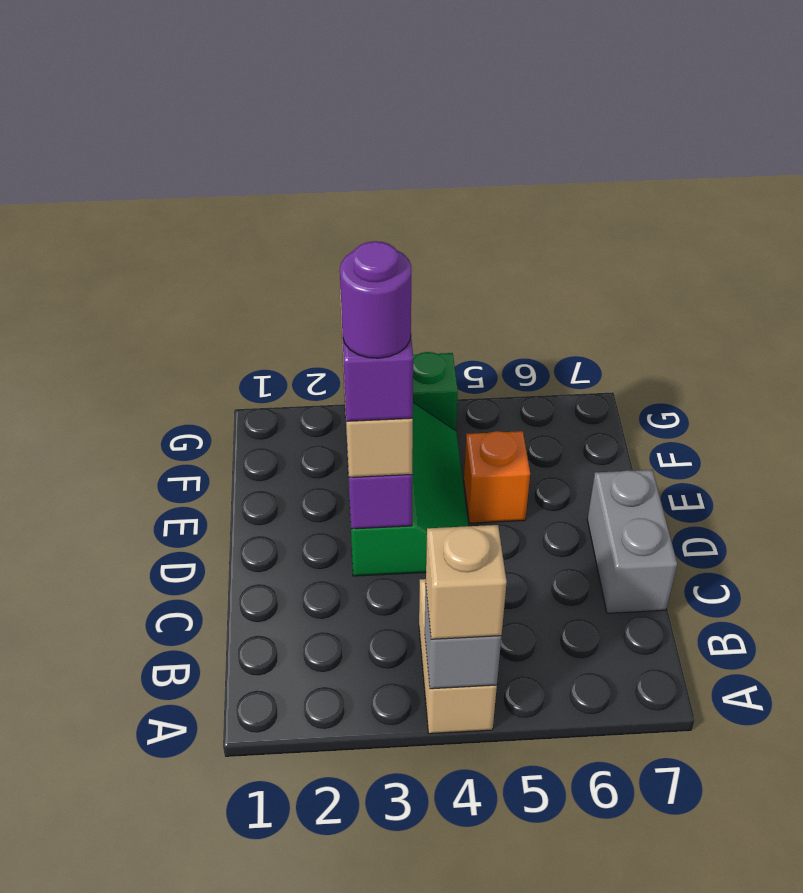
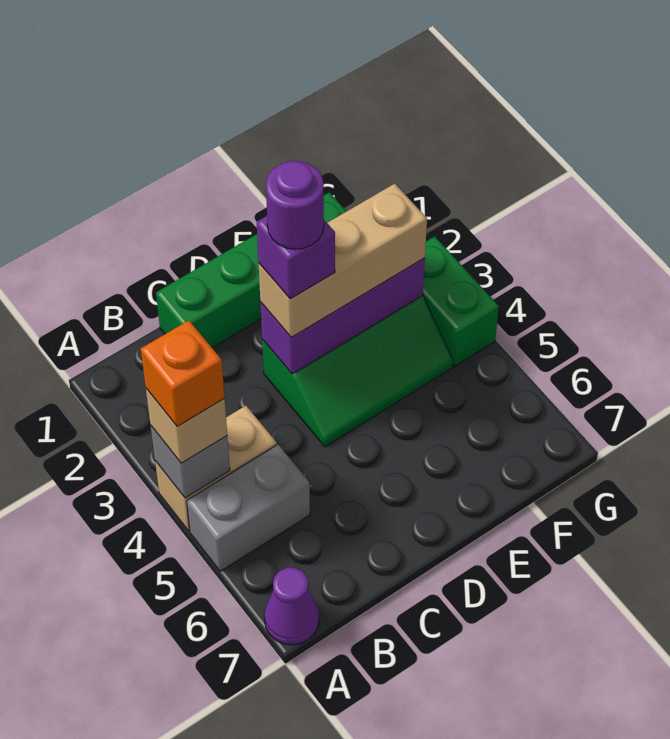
none -> purple cone A7 level 1
none -> green brick C1:F1 level 1
grey brick C7:D7 level 1 -> grey brick A5:B5 level 1
orange brick E5 level 1 -> orange brick A4 level 4

